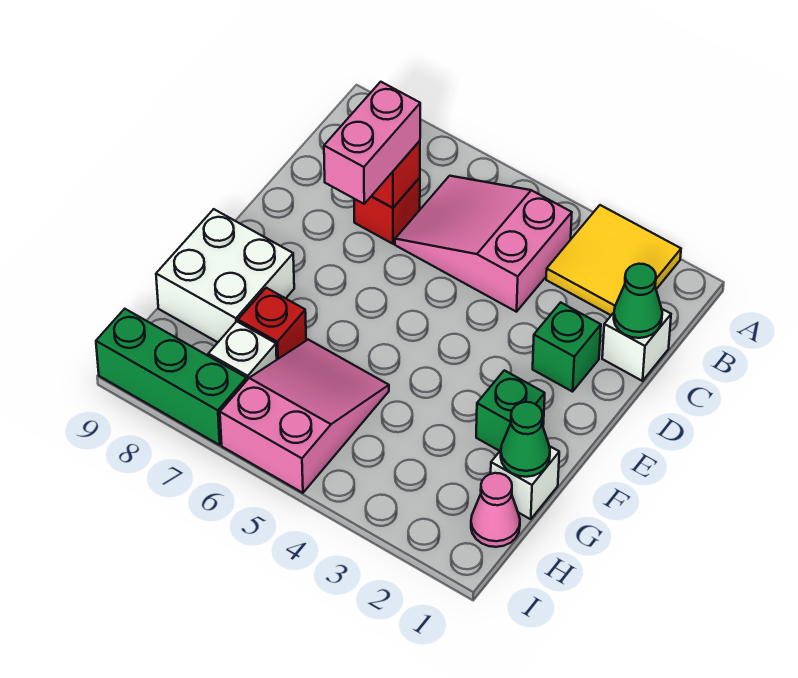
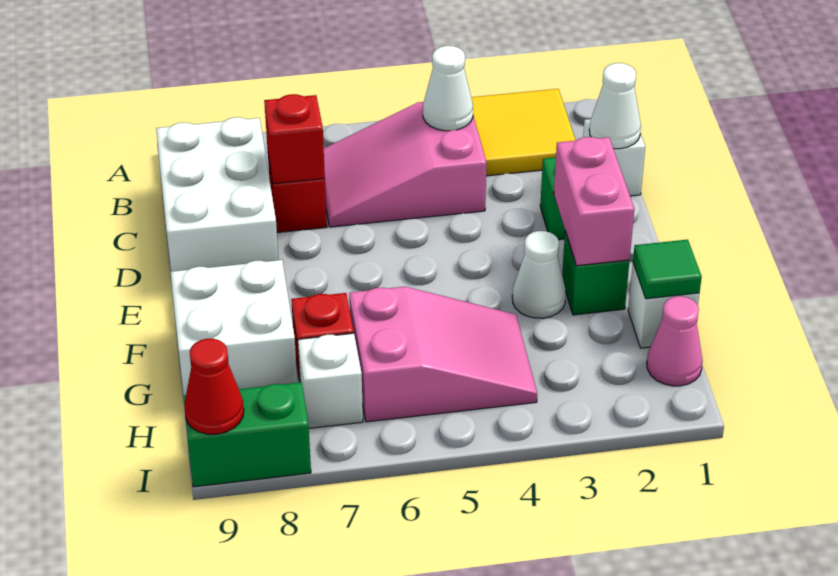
none -> white cone B4 level 2
none -> white brick B8:D9 level 1
green cone C1 level 2 -> white cone C1 level 2
pink brick C7:D7 level 3 -> pink brick E2:F2 level 2
none -> white cone F3 level 1
green cone G1 level 2 -> green tile G1 level 2
pink slope G5:I6 level 1 top I -> pink slope G4:H6 level 1 top 6
green brick I7:I9 level 1 -> green brick I8:I9 level 1
none -> red cone I9 level 2

